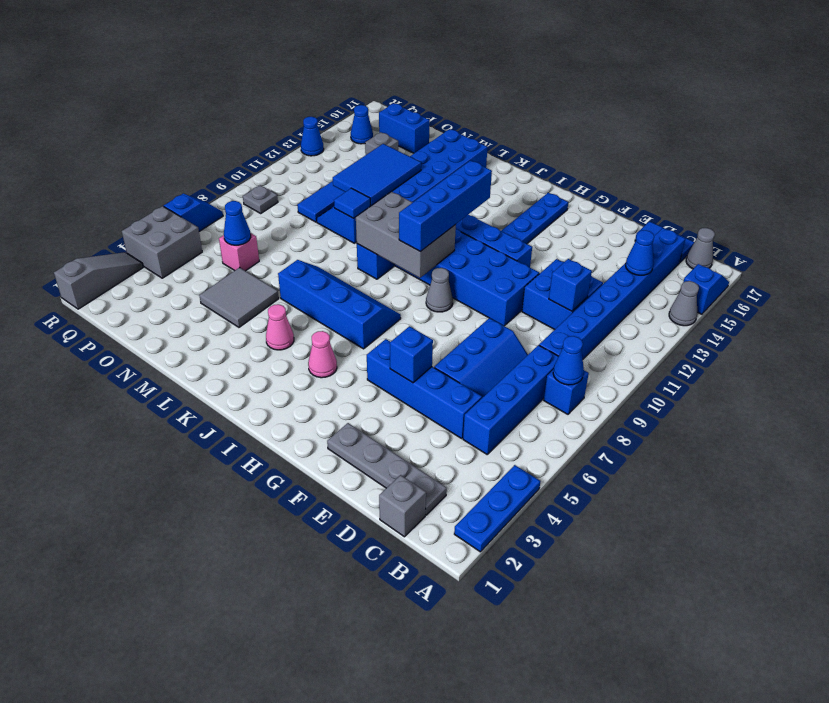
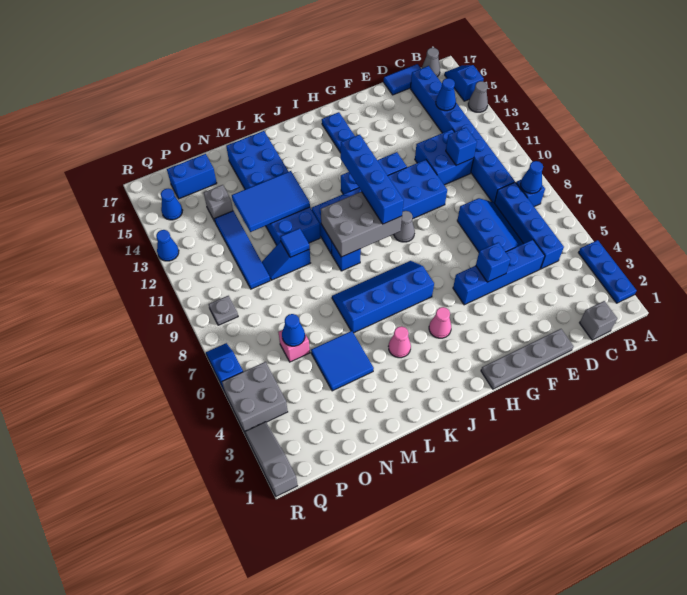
grey plate C2:F2 level 1 -> grey plate E1:H1 level 1
grey tile M4:N5 level 1 -> blue tile M4:N5 level 1
blue tile M11:N13 level 2 -> blue tile L12:N13 level 2

